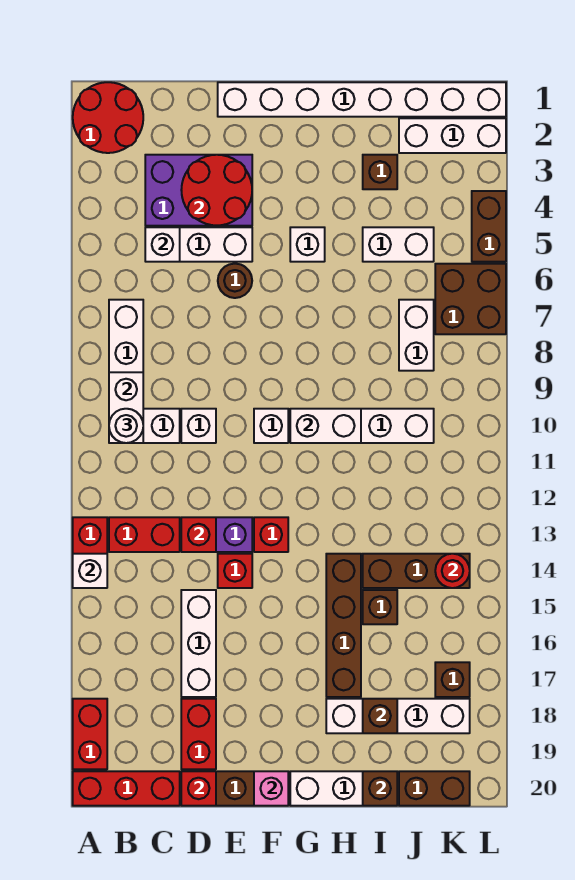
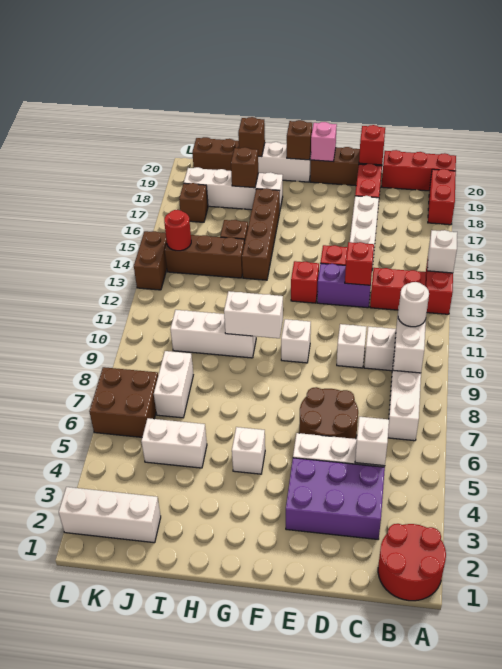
red round brick D3:E4 level 2 -> none
white brick E1:L1 level 1 -> none
brown round brick E6 level 1 -> brown round brick D6:E7 level 1
brown brick I3 level 1 -> brown brick G20 level 2
brown brick L4:L5 level 1 -> brown brick L13:L14 level 1

